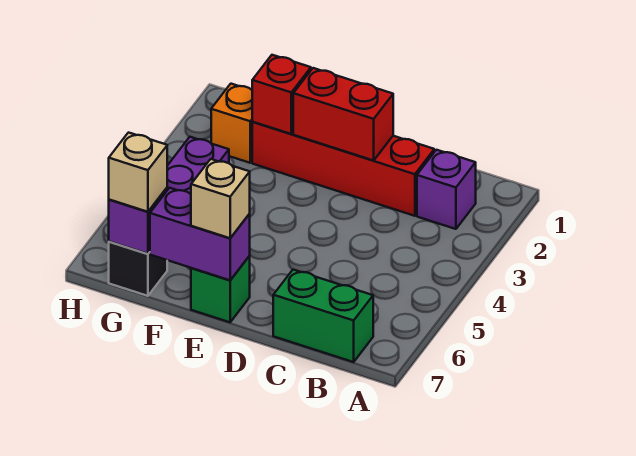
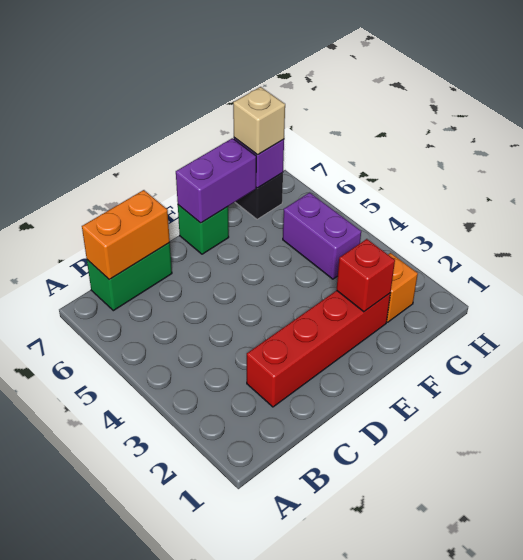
purple brick B2 level 1 -> none
none -> orange brick B7:C7 level 2
red brick D2:E2 level 2 -> none
tan brick E7 level 3 -> none

